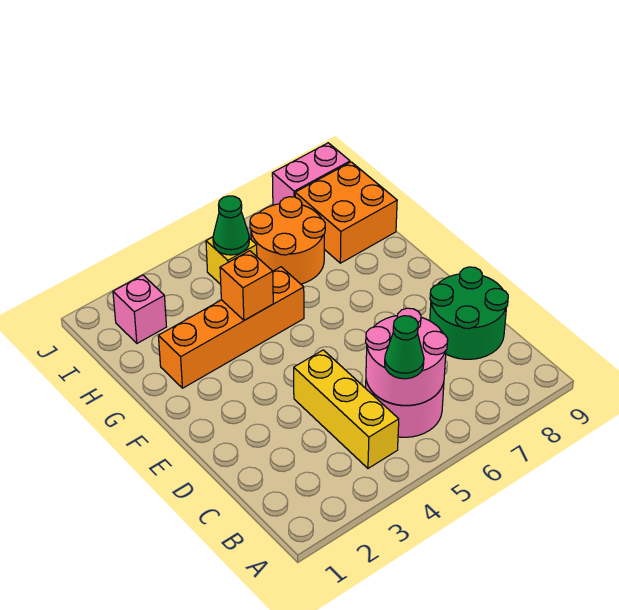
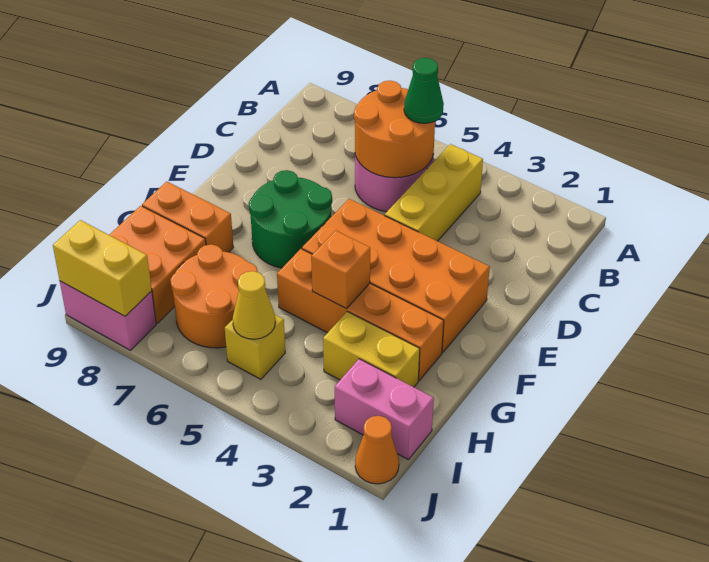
pink round brick B5:C6 level 2 -> orange round brick B5:C6 level 2
green round brick C8:D9 level 1 -> green round brick E6:F7 level 1
none -> orange brick E2:F5 level 1
none -> orange brick G8:G9 level 1
none -> yellow brick H2:H3 level 1
pink brick I2 level 1 -> pink brick I1:I2 level 1
green cone I5 level 2 -> yellow cone I5 level 2
none -> orange cone J1 level 1
none -> yellow brick J8:J9 level 2

